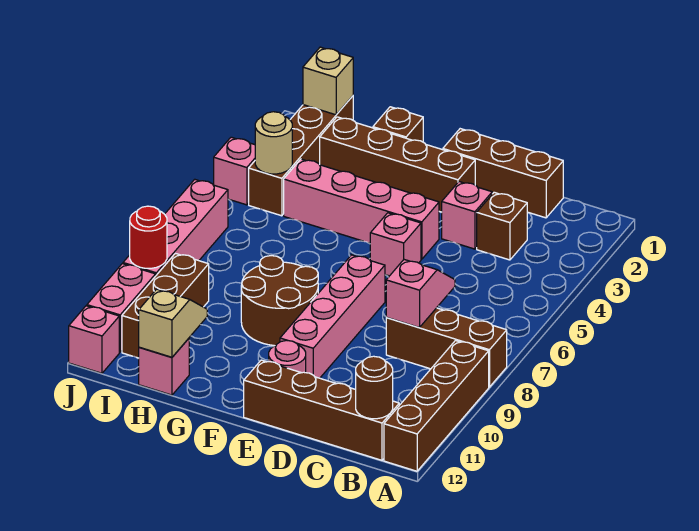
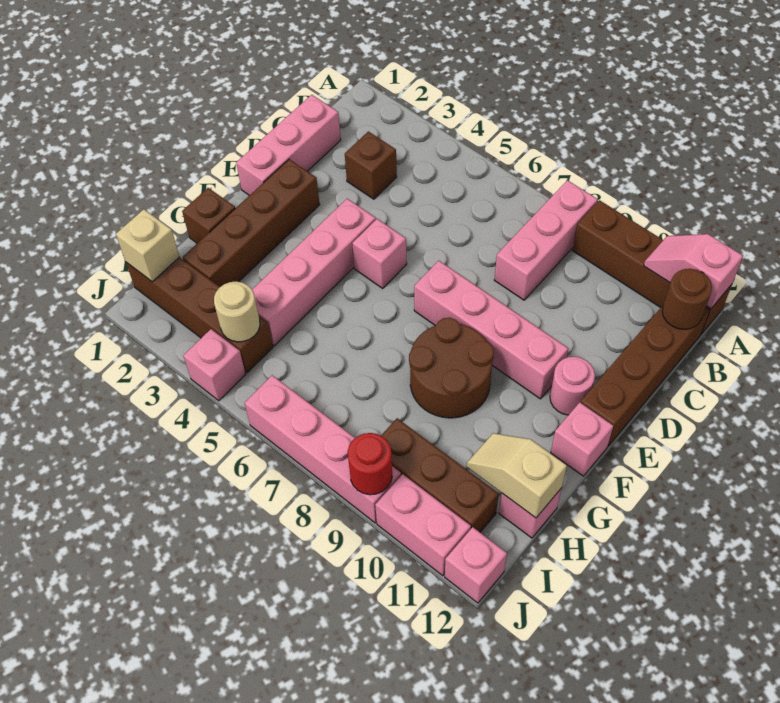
brown brick A8:C8 level 1 -> pink brick A8:C8 level 1
brown brick C1:E1 level 1 -> pink brick C1:E1 level 1
pink slope C7:C8 level 2 top 8 -> pink slope A11:A12 level 2 top 12
pink brick D3 level 1 -> pink brick F12 level 1

